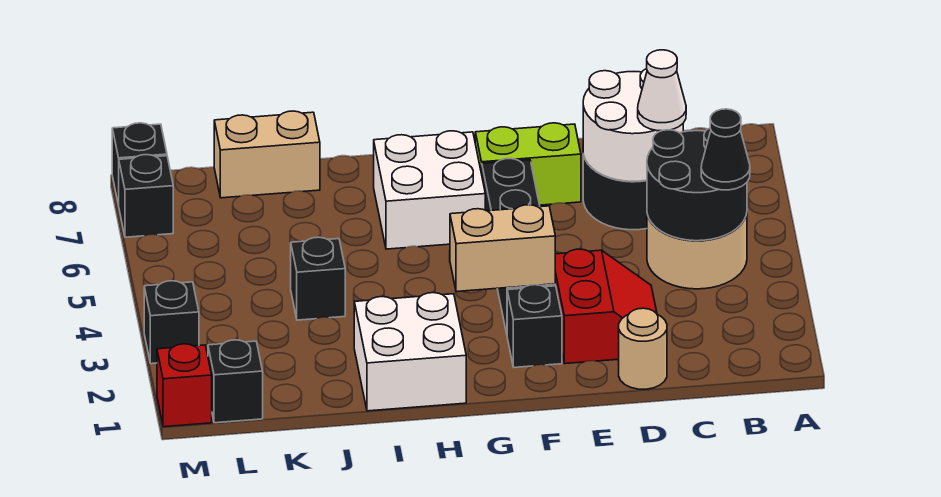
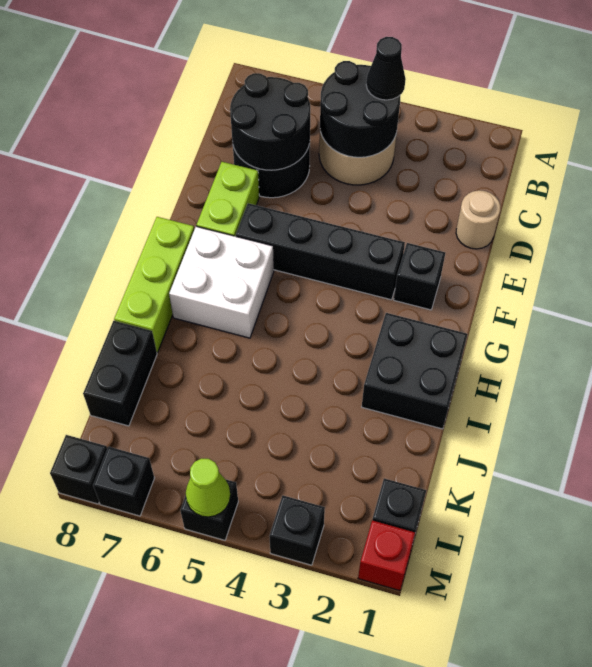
white round brick C6:D7 level 2 -> black round brick C6:D7 level 2
white cone C6 level 3 -> none
red slope D2:E3 level 1 top E -> none
tan brick F3:G3 level 2 -> none
none -> lime brick G8:I8 level 1
white brick H1:I2 level 1 -> black brick H1:I2 level 1
black brick J4 level 1 -> black brick M5 level 1
tan brick J8:K8 level 1 -> black brick J8:K8 level 1
none -> lime cone M5 level 2

